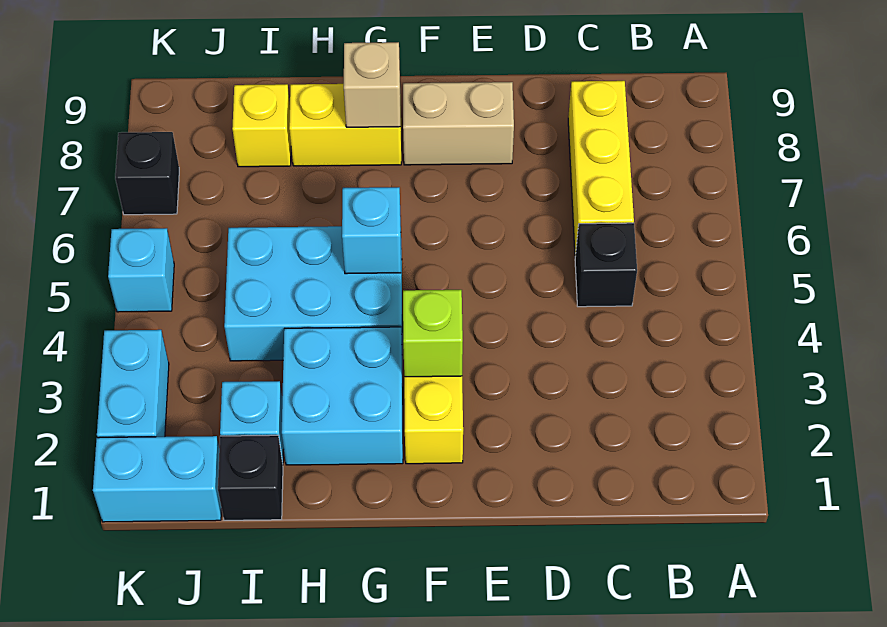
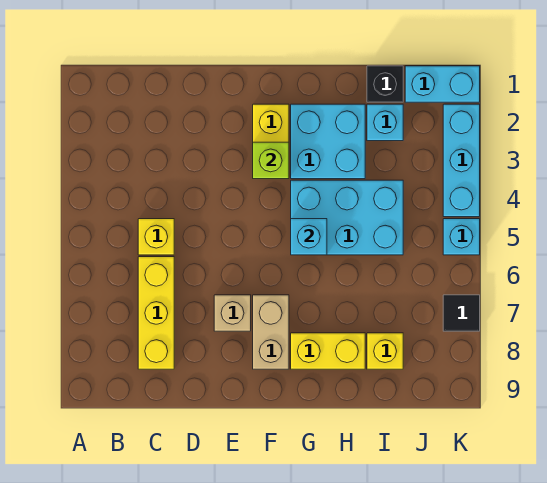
black brick C5 level 1 -> yellow brick C5 level 1
tan brick E8:F8 level 1 -> tan brick F7:F8 level 1
tan brick G8 level 2 -> tan brick E7 level 1
cyan brick K2:K3 level 1 -> cyan brick K2:K4 level 1
black brick K7 level 1 -> black tile K7 level 1

